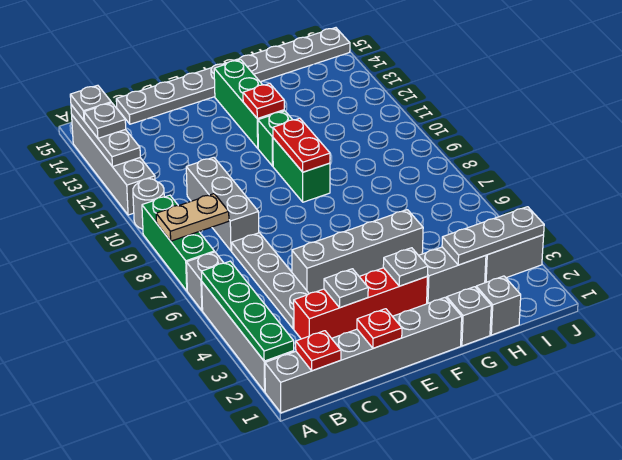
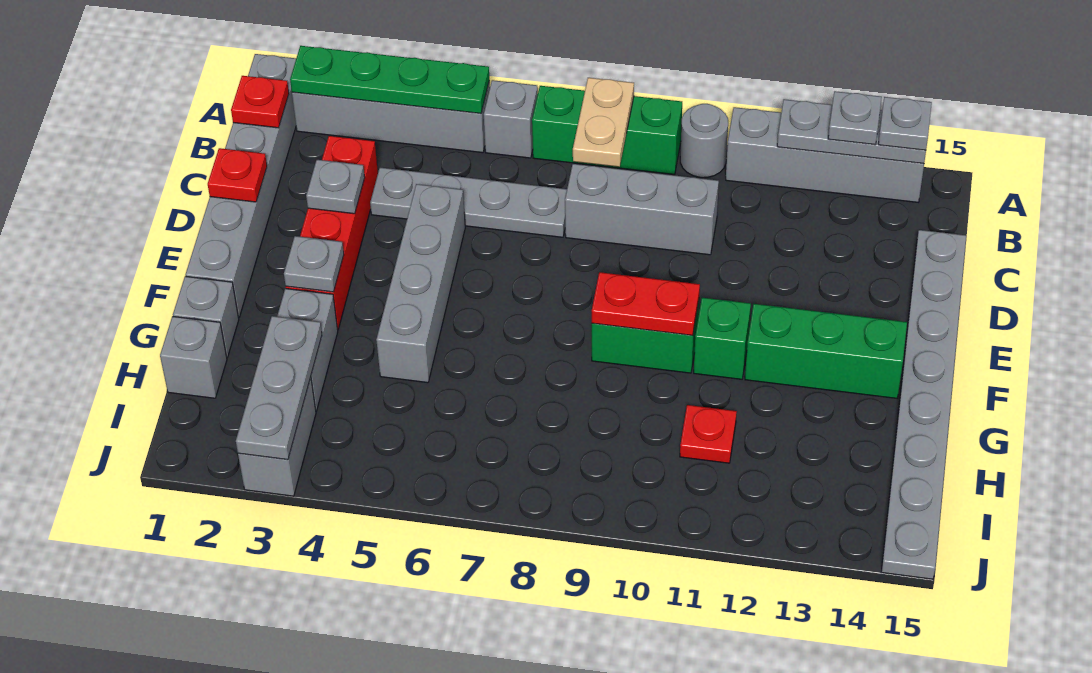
red plate F12 level 2 -> red plate H11 level 1

